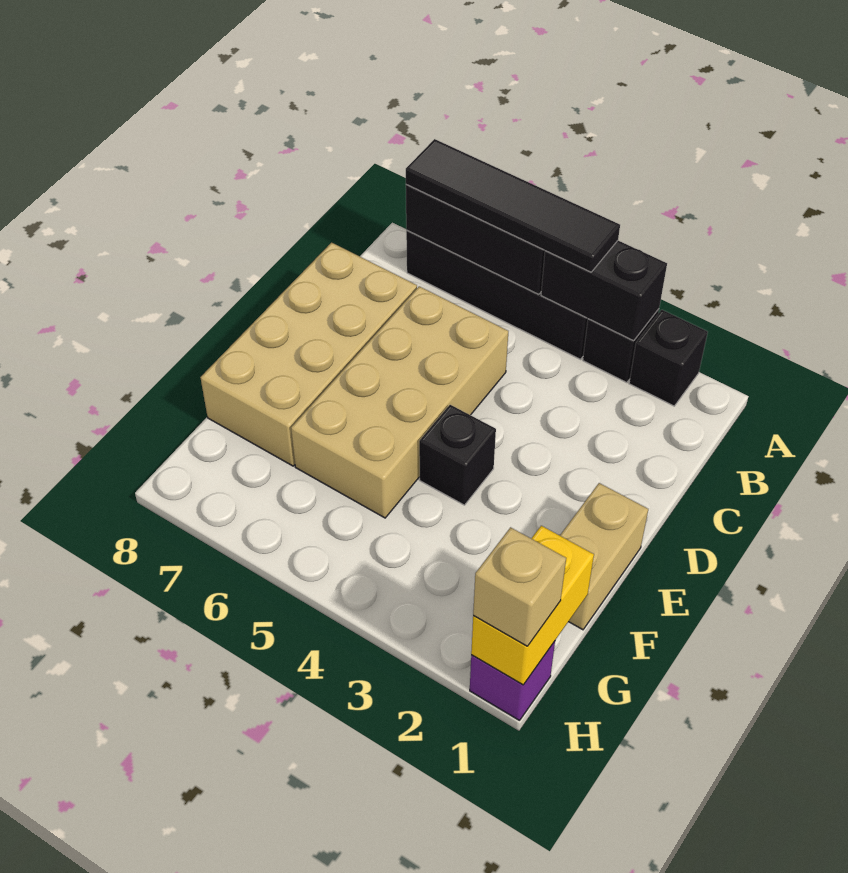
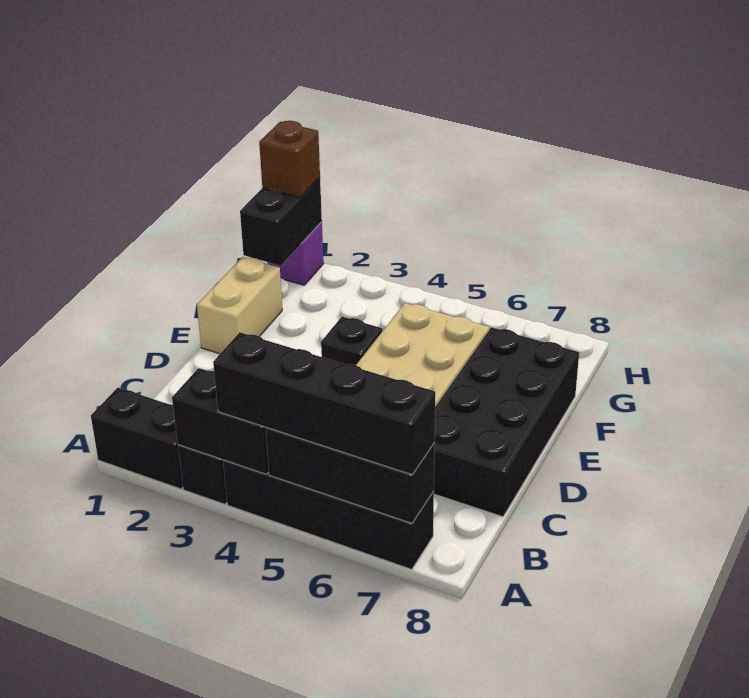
black brick A2 level 1 -> black brick A1:A2 level 1
black tile A4:A7 level 3 -> black brick A4:A7 level 3
tan brick C7:F8 level 1 -> black brick C7:F8 level 1
yellow brick G1:H1 level 2 -> black brick G1:H1 level 2
tan brick H1 level 3 -> brown brick H1 level 3

